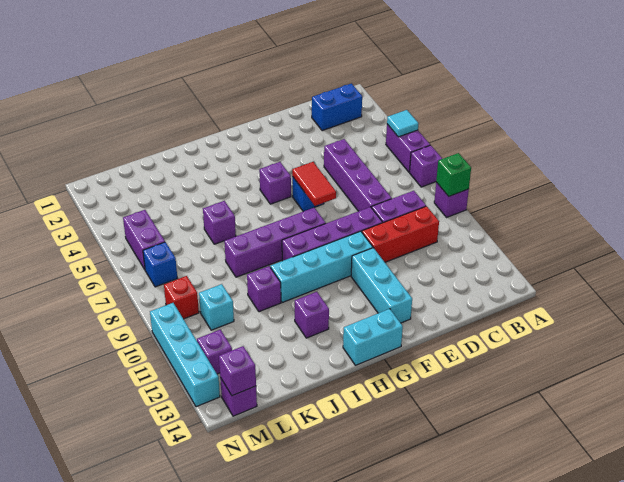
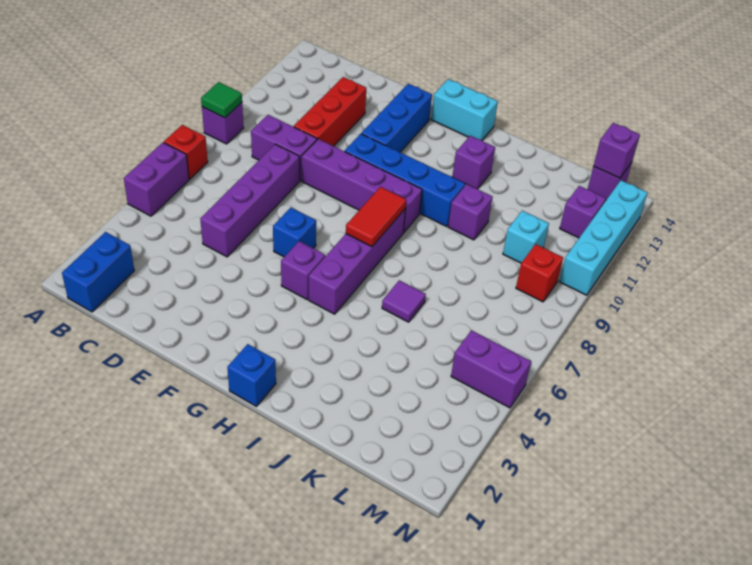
cyan tile A5 level 2 -> none
purple brick A7 level 1 -> red brick A7 level 1
green brick A9 level 2 -> green tile A9 level 2
blue brick B2:C2 level 1 -> blue brick B1:B2 level 1
red brick C10:E10 level 1 -> red brick D10:D12 level 1
red tile F6:F7 level 2 -> red tile H7:H8 level 2
cyan brick F10:I10 level 1 -> blue brick F10:I10 level 1
cyan brick F11:F13 level 1 -> blue brick F11:F13 level 1
purple brick G8:J8 level 1 -> purple brick H5:H8 level 1
purple brick J6 level 1 -> purple tile J6 level 1
purple brick M5:M6 level 1 -> purple brick M5:N5 level 1
blue brick M7 level 1 -> blue brick H1 level 1

